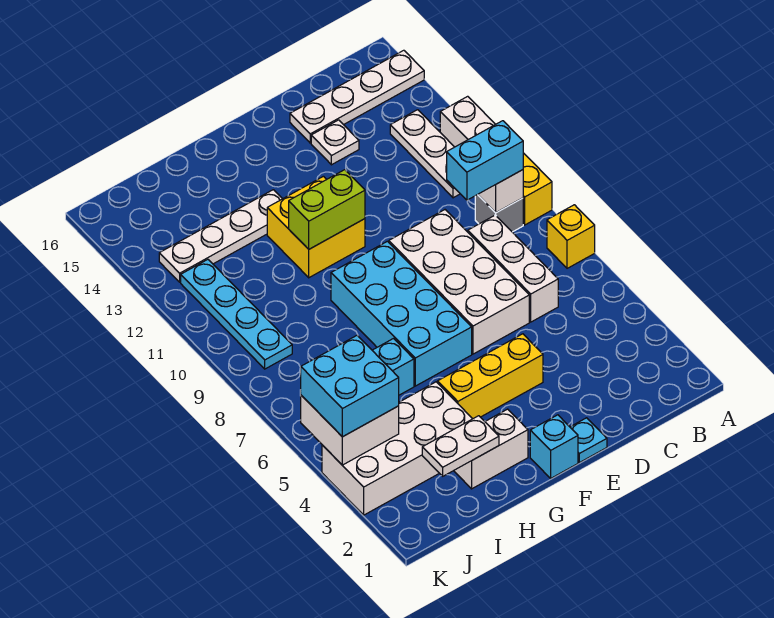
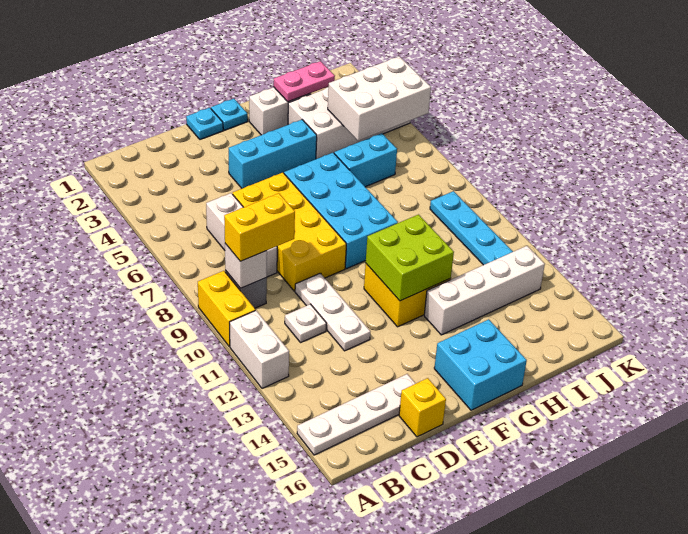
yellow brick A7 level 1 -> yellow brick D16 level 1
cyan brick B9:C9 level 3 -> yellow brick B9:C9 level 3
white plate B11:B13 level 1 -> white plate D10:D12 level 1
white brick D6:E9 level 1 -> yellow brick D6:E9 level 1
white plate D14 level 1 -> white plate C11 level 1
yellow brick E4:G4 level 1 -> cyan brick E4:G4 level 1
cyan brick F1 level 1 -> cyan plate F1 level 1
lime brick F11:G11 level 2 -> lime brick F11:G12 level 2
white plate G13:J13 level 1 -> white brick G13:J13 level 1
white plate H2:I2 level 2 -> pink plate H2:I2 level 2
white brick J4:K5 level 2 -> white brick I4:K5 level 2
cyan brick J4:K5 level 3 -> cyan brick F15:G16 level 1

